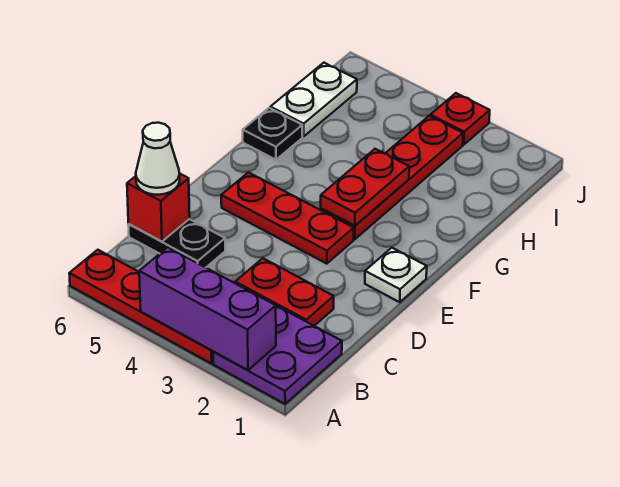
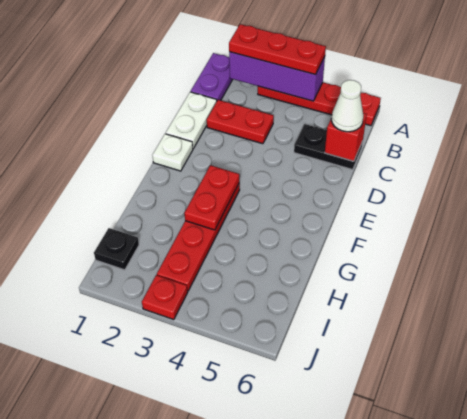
purple plate A1:B2 level 1 -> purple plate A1:B1 level 1
red plate E3:E5 level 1 -> red plate A2:A4 level 3
black plate G6 level 1 -> black plate I1 level 1
white plate H6:I6 level 1 -> white plate C1:D1 level 1

